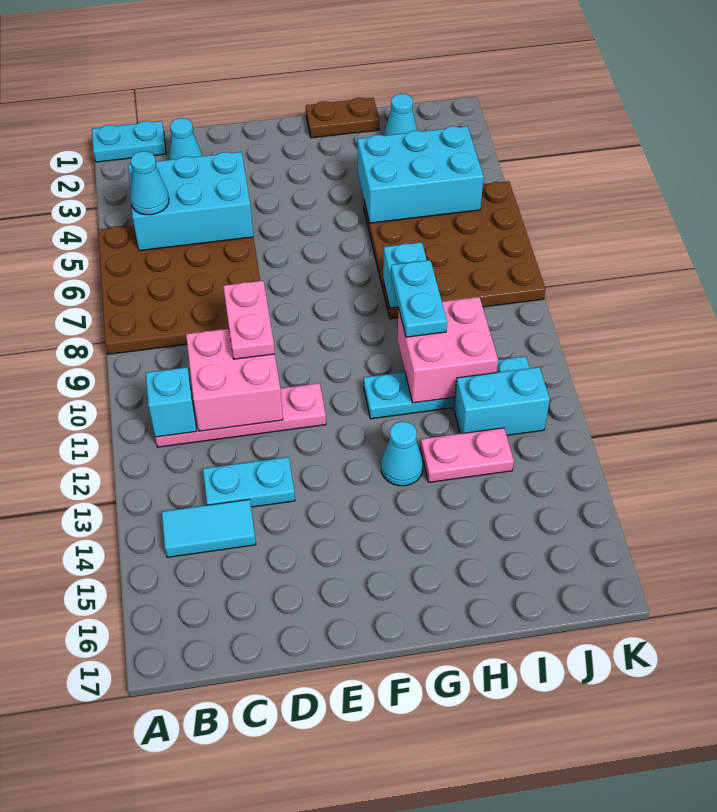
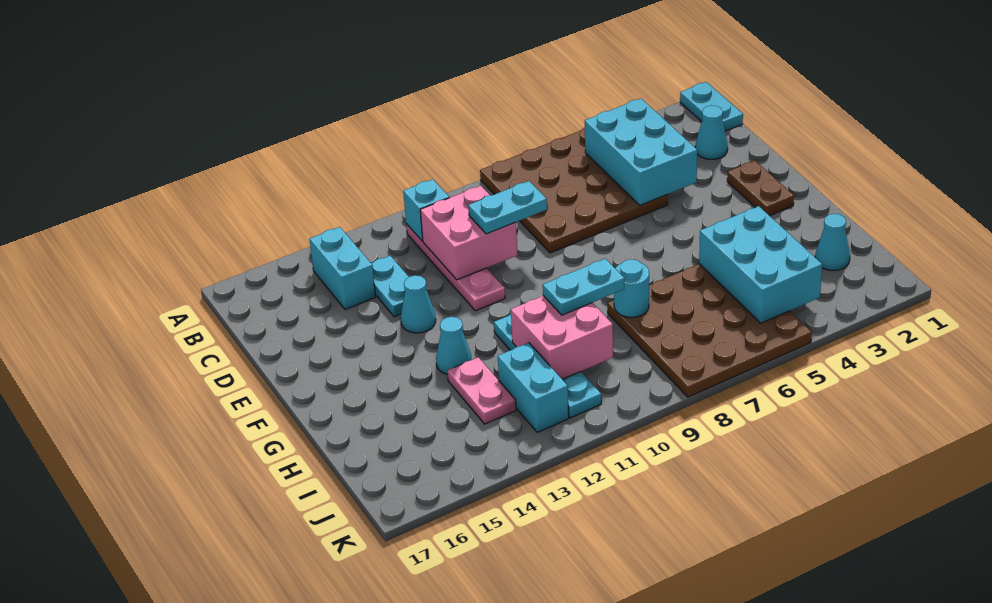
cyan cone B5 level 3 -> cyan cone E13 level 1
cyan tile B14:C14 level 1 -> cyan brick B14:C14 level 1
pink plate D9:D10 level 3 -> cyan plate D9:D10 level 3
brown plate G1:H1 level 1 -> brown plate E2:F2 level 1
cyan brick H8 level 2 -> cyan round brick H8 level 2

